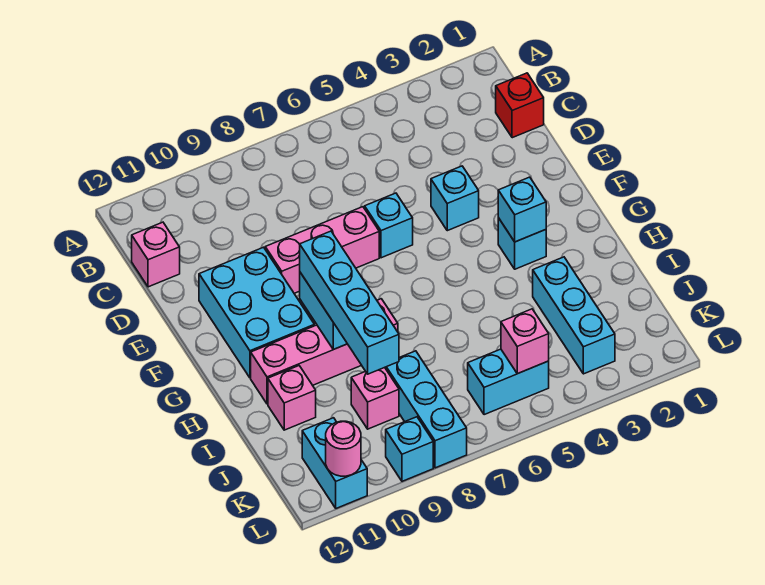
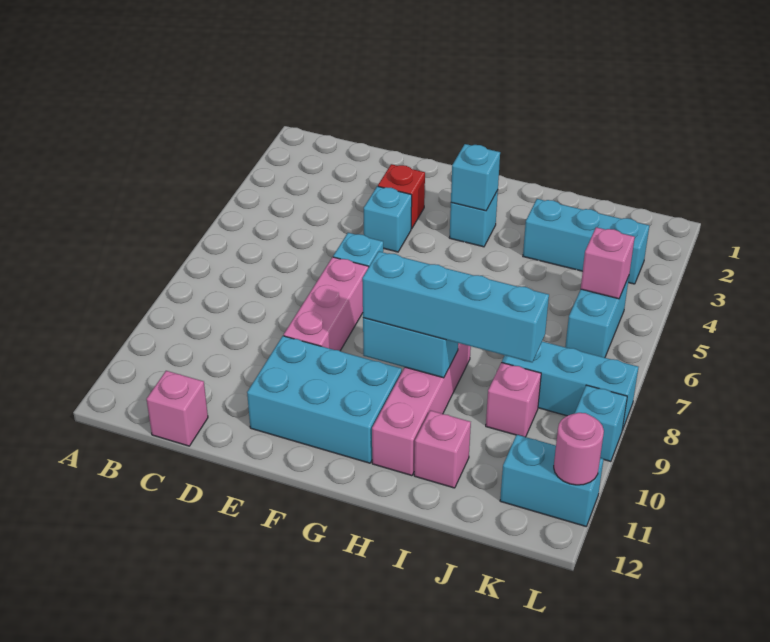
red brick C1 level 1 -> red brick E3 level 1

